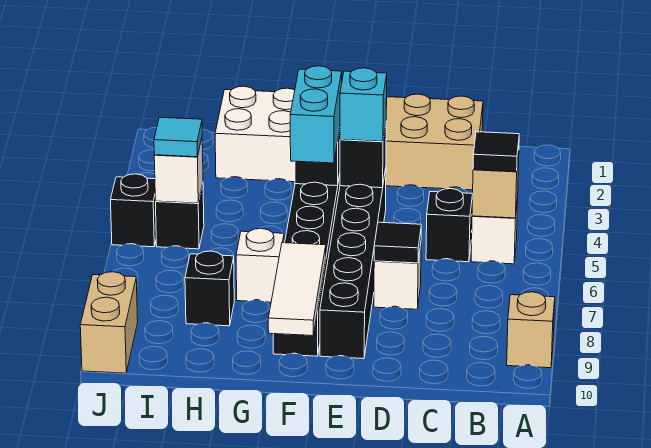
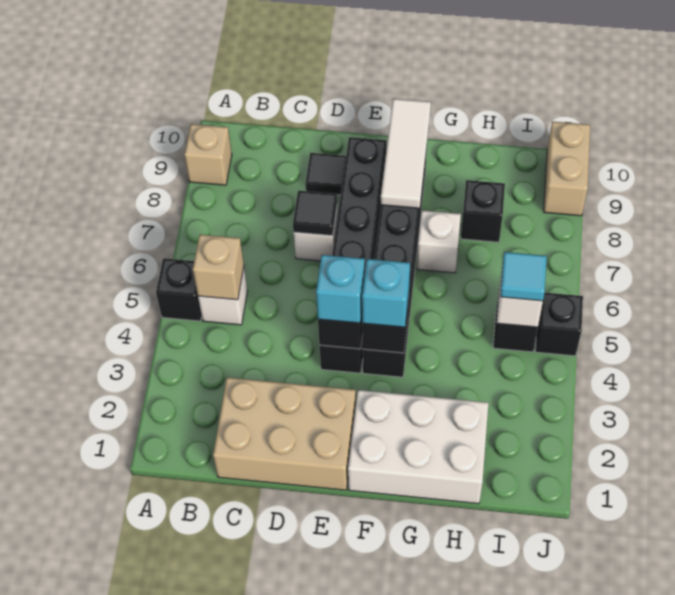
black tile B5 level 3 -> black tile D9 level 1
black brick C5 level 1 -> black brick A5 level 1
cyan brick F4:F5 level 3 -> cyan brick F4 level 3

